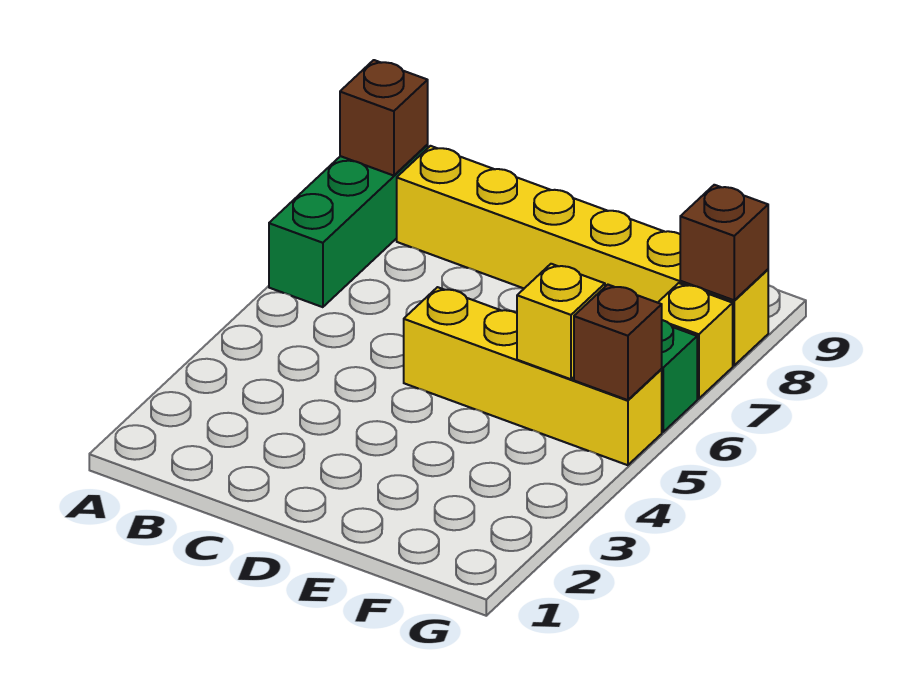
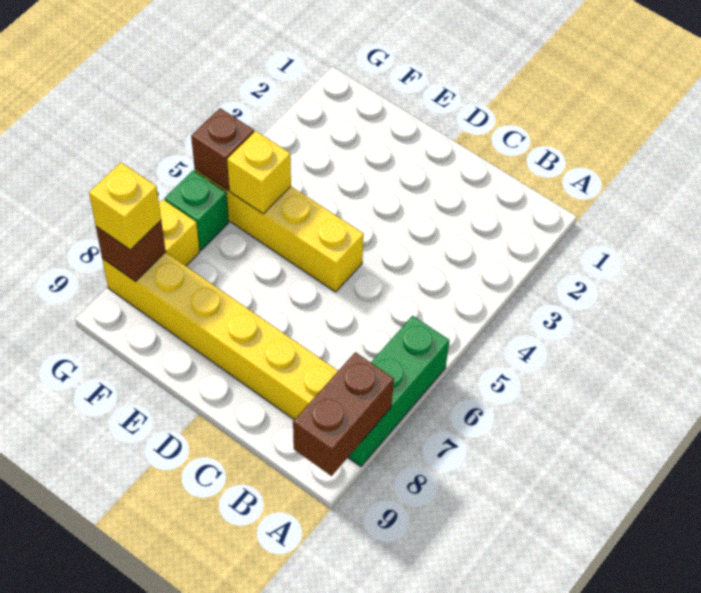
brown brick A8 level 2 -> brown brick A8:A9 level 2
none -> yellow brick G8 level 3

